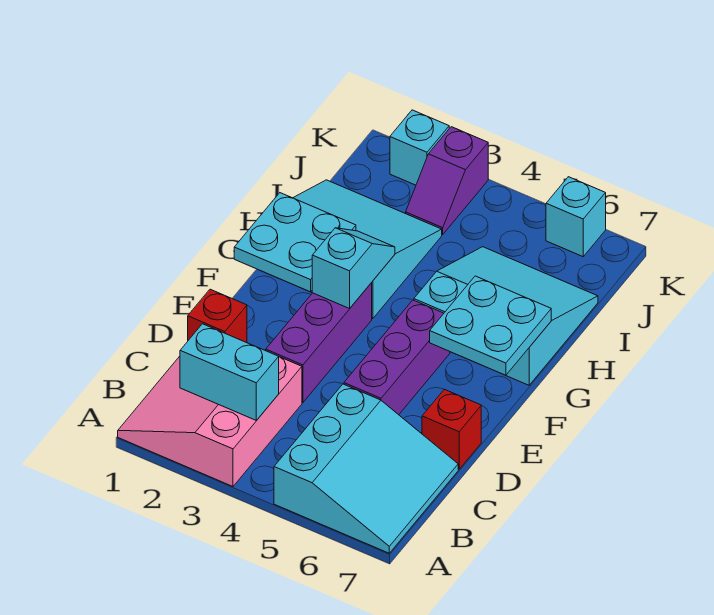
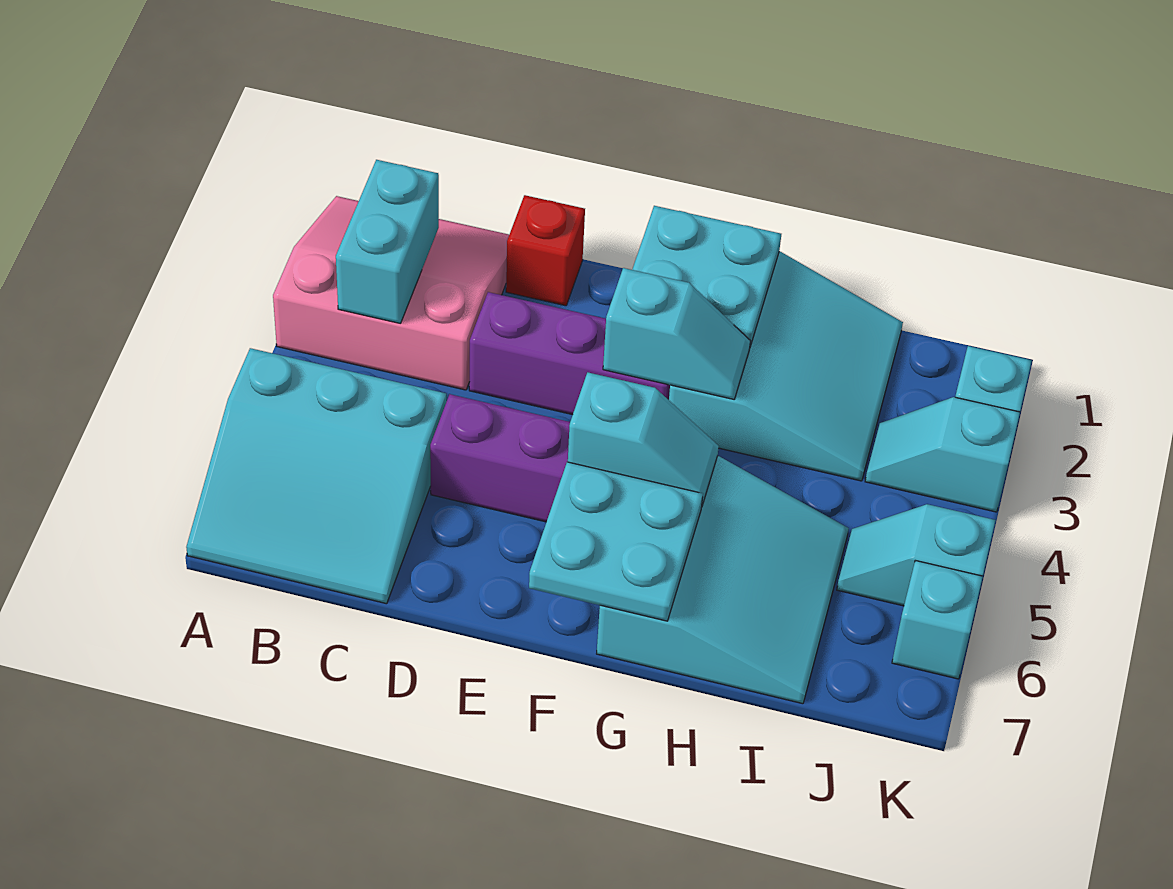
red brick D7 level 1 -> none
none -> cyan slope F5:G5 level 2 top F
purple slope J3:K3 level 1 top K -> cyan slope J3:K3 level 1 top K
none -> cyan slope J5:K5 level 1 top K

